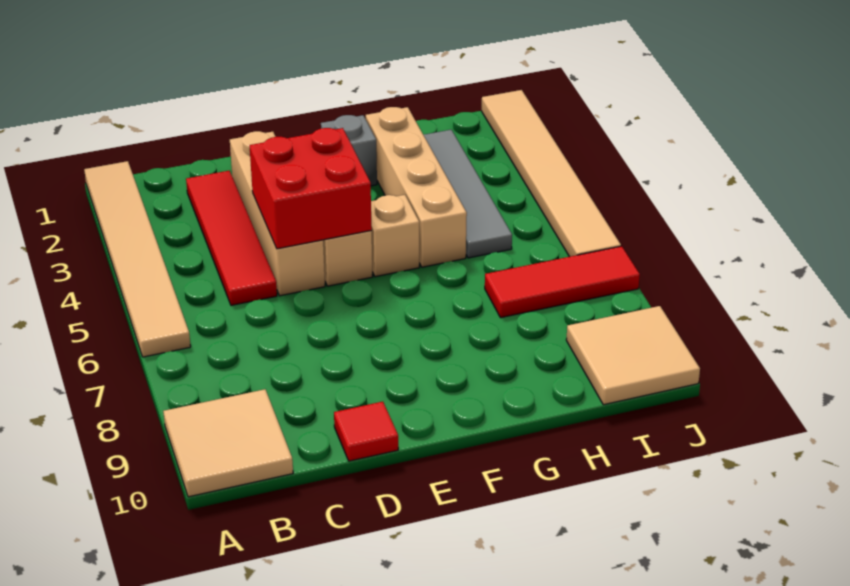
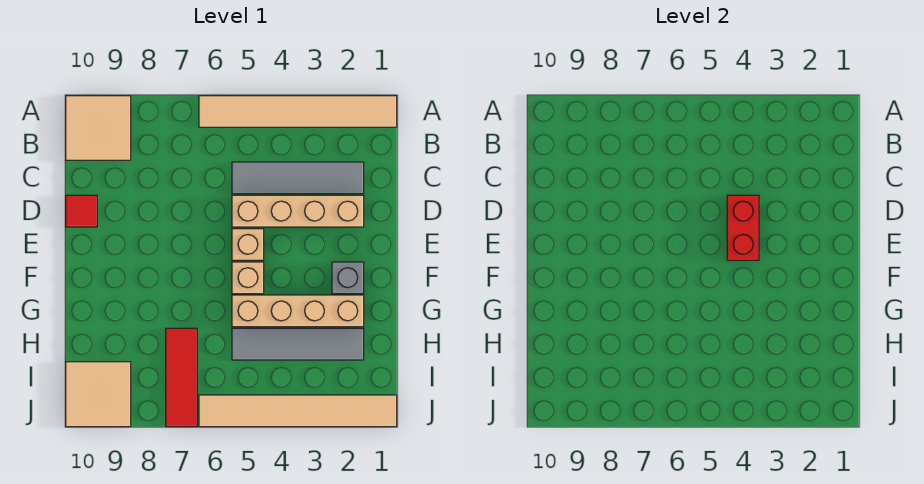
red tile C2:C5 level 1 -> grey tile C2:C5 level 1
red brick D4:E5 level 2 -> red brick D4:E4 level 2

